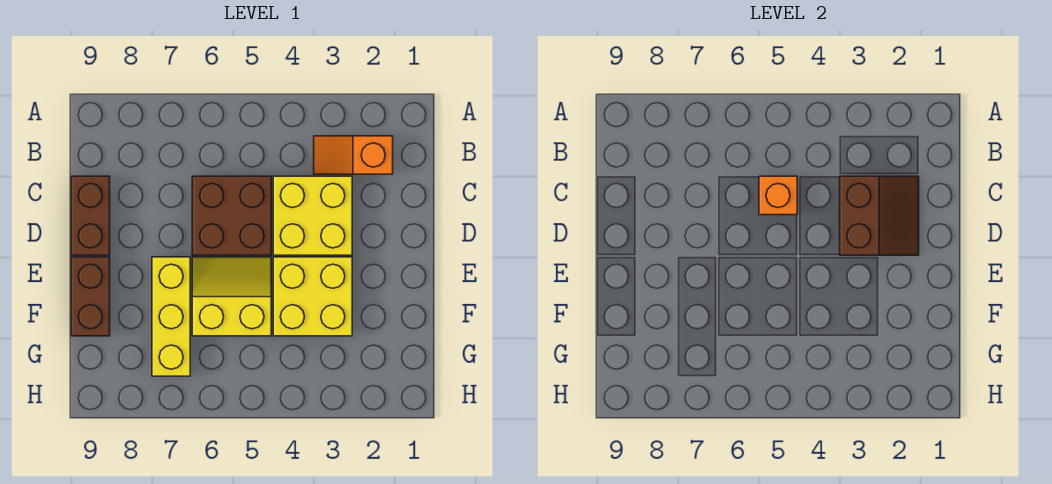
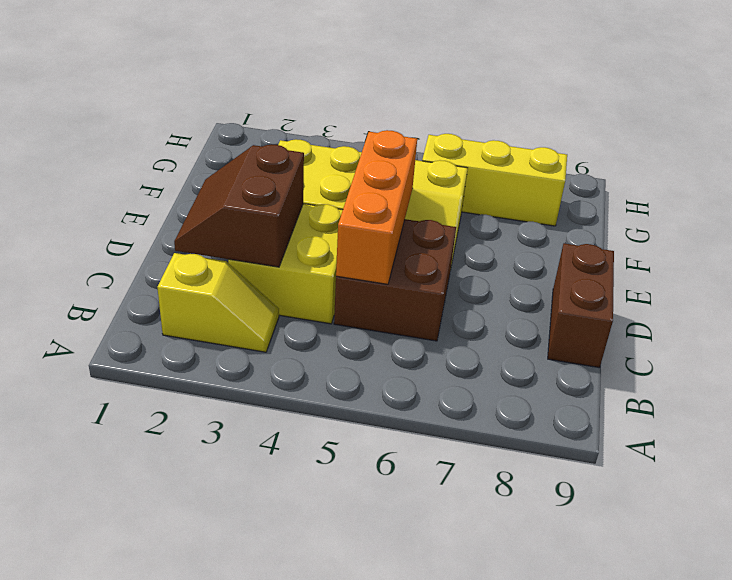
orange slope B2:B3 level 1 top 2 -> yellow slope B2:B3 level 1 top 2
orange brick C5 level 2 -> orange brick C5:E5 level 2
yellow brick E7:G7 level 1 -> yellow brick G6:G8 level 1
brown brick E9:F9 level 1 -> none

